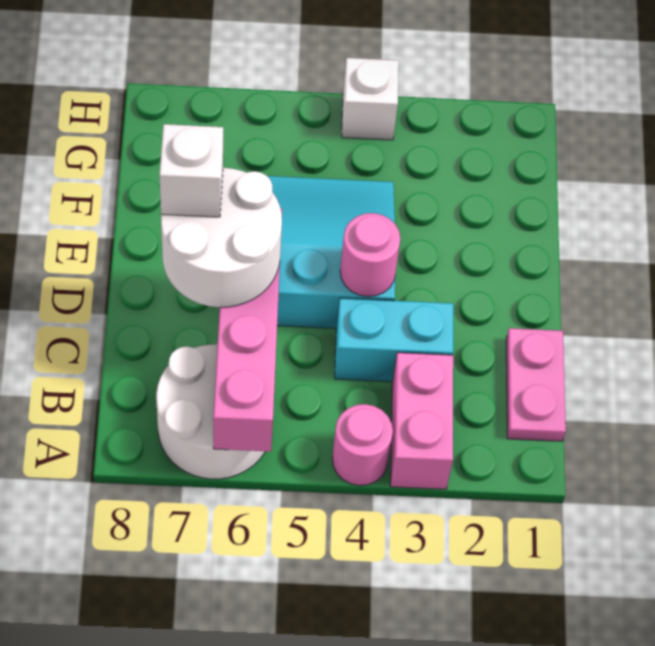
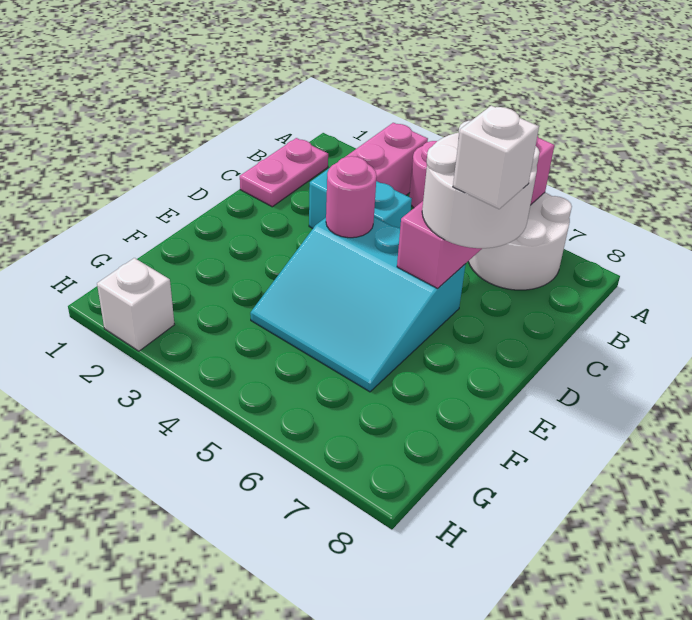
white brick H4 level 1 -> white brick H2 level 1

